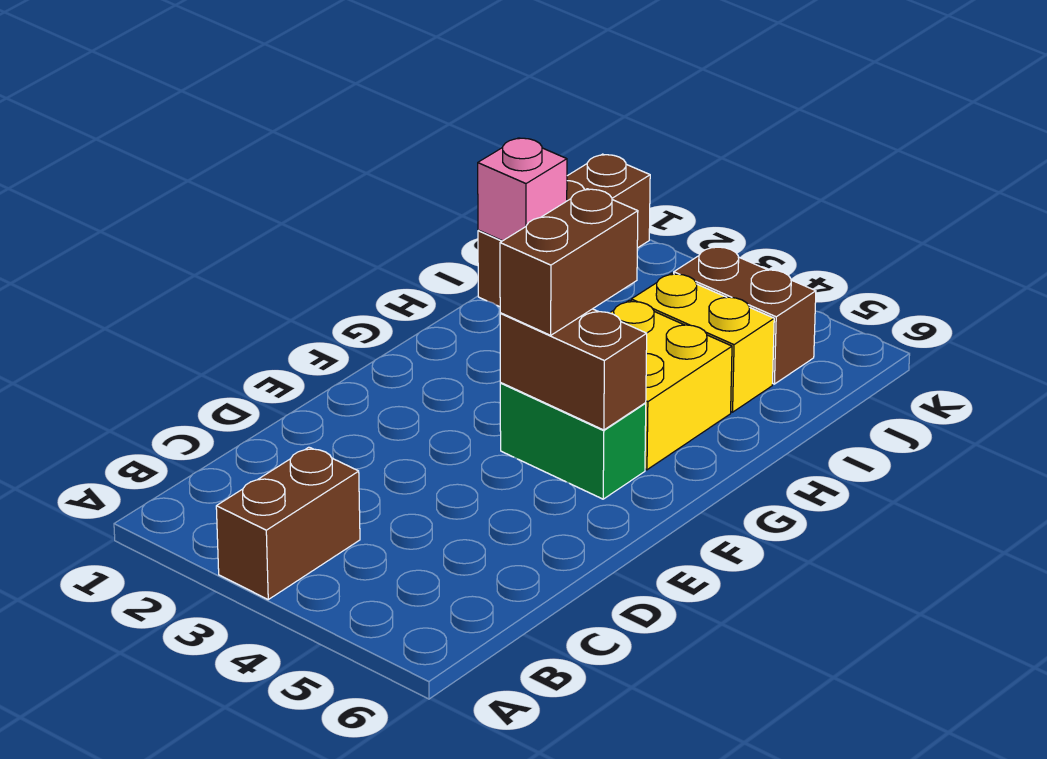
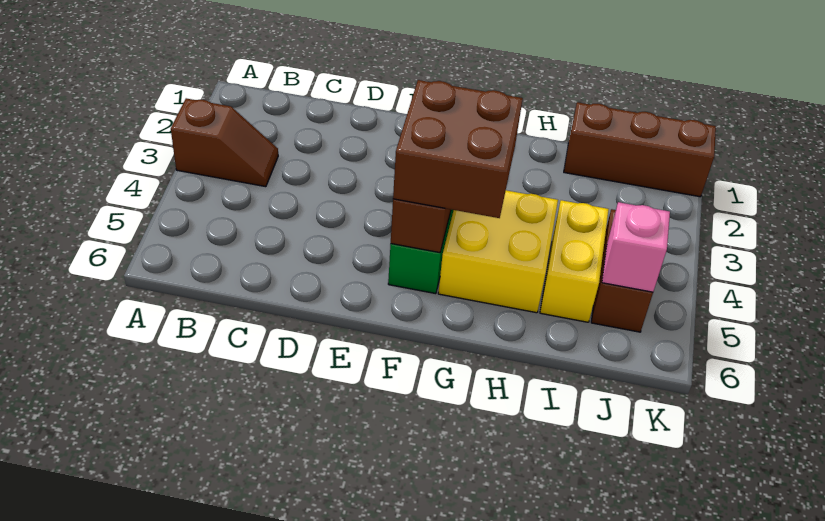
brown brick A3:B3 level 1 -> brown slope A3:B3 level 1 top A
brown brick F4:G4 level 3 -> brown brick F4:G5 level 3
pink brick I1 level 2 -> pink brick J5 level 2

